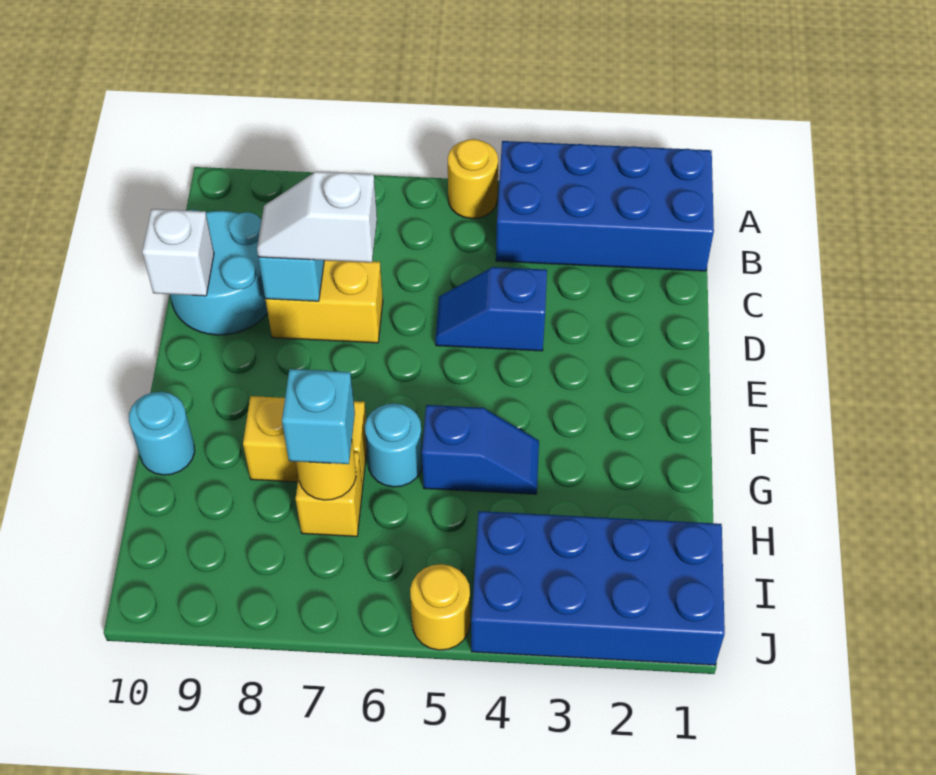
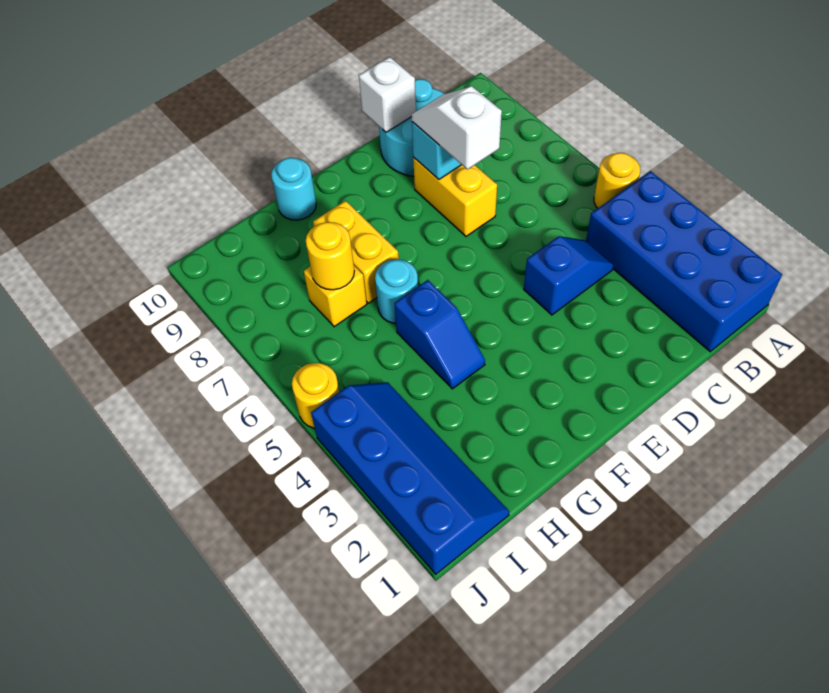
blue slope D4:D5 level 1 top 4 -> blue slope C4:D4 level 1 top D
cyan brick H7 level 3 -> none
blue brick I1:J4 level 1 -> blue slope I1:J4 level 1 top J

